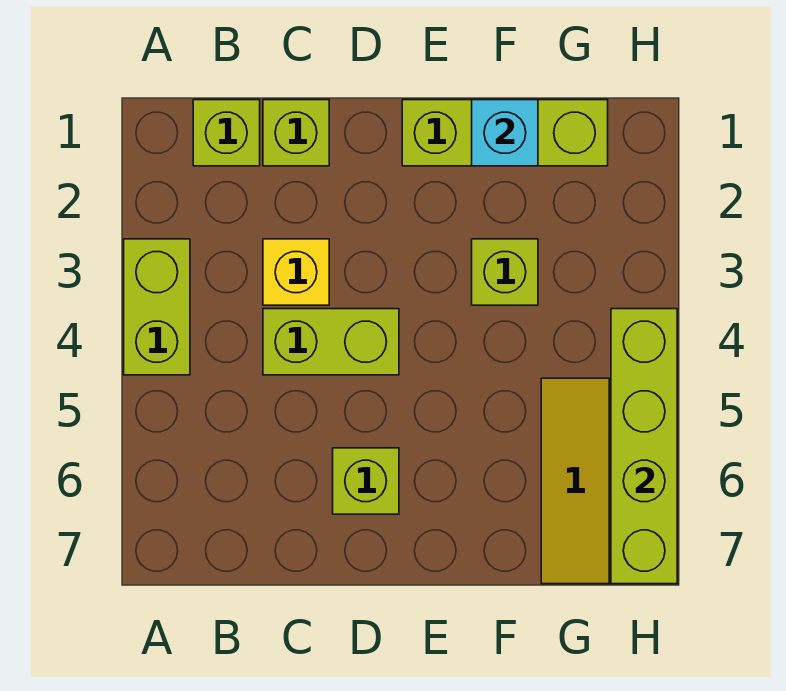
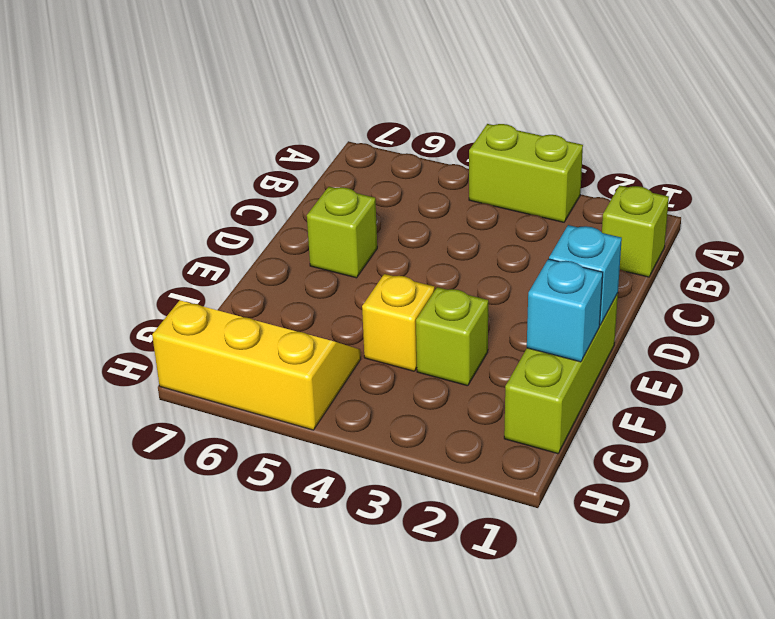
lime brick C1 level 1 -> none
yellow brick C3 level 1 -> yellow brick F4 level 1
lime brick C4:D4 level 1 -> none
none -> cyan brick E1 level 2
lime brick H4:H7 level 2 -> none

